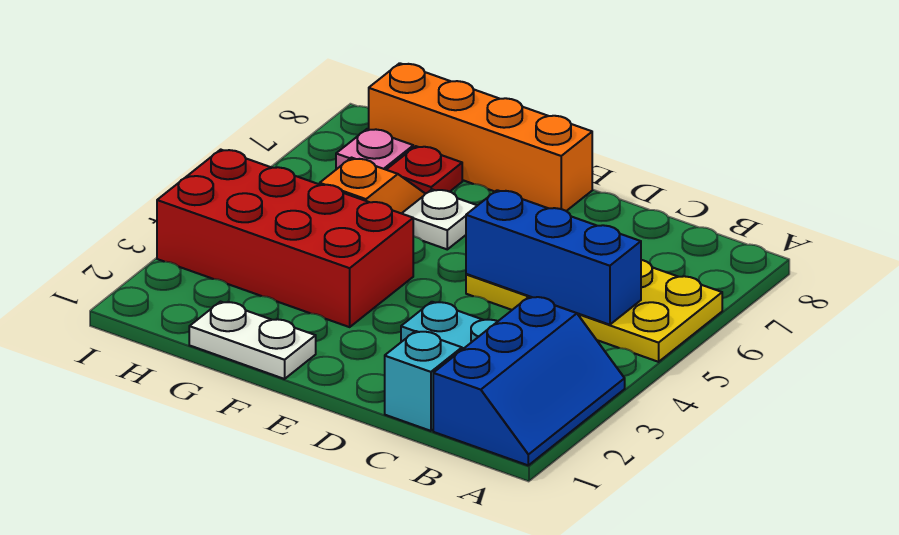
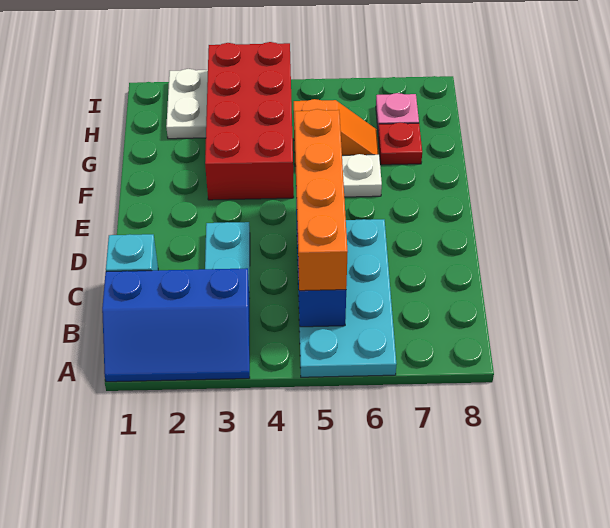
yellow plate A5:D6 level 1 -> cyan plate A5:D6 level 1
orange brick E8:H8 level 1 -> orange brick B5:E5 level 3
white plate F1:G1 level 1 -> white plate H2:I2 level 1

